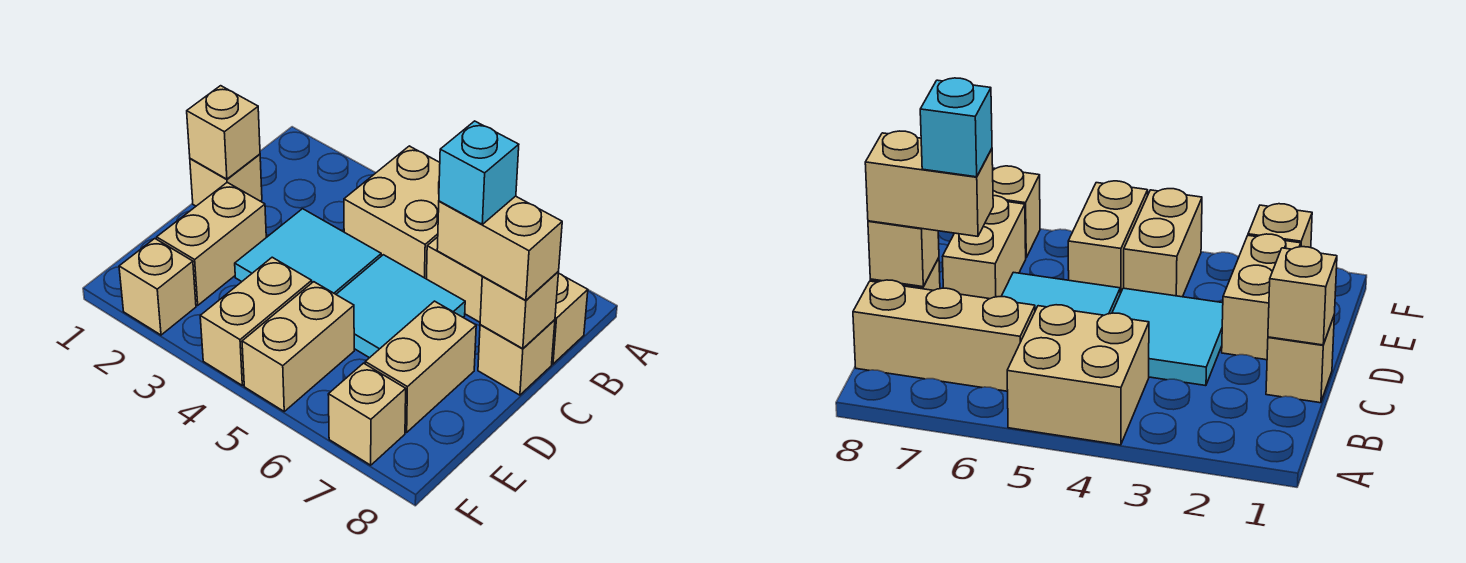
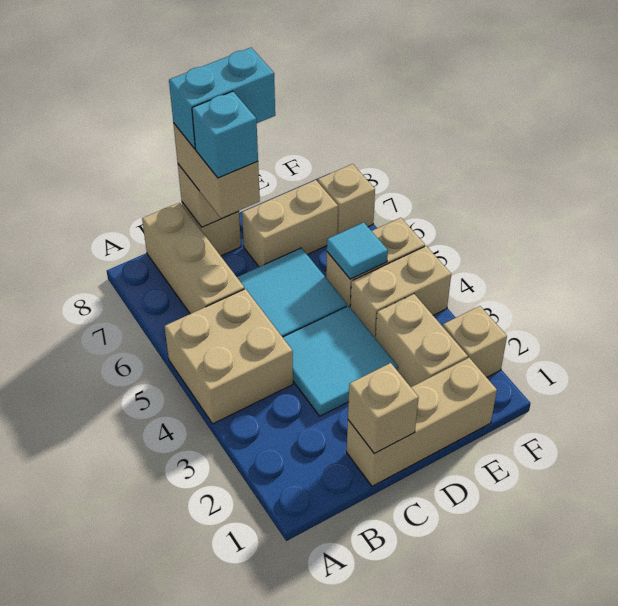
tan brick C1 level 1 -> tan brick C1:E1 level 1
none -> cyan brick C8:D8 level 4
tan brick D2:E2 level 1 -> tan brick E2:E3 level 1
none -> cyan tile E5 level 2

